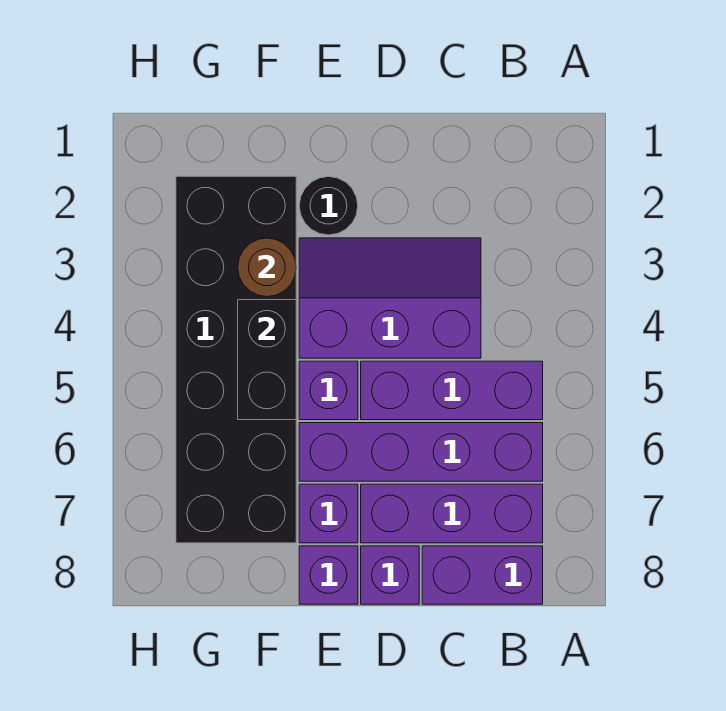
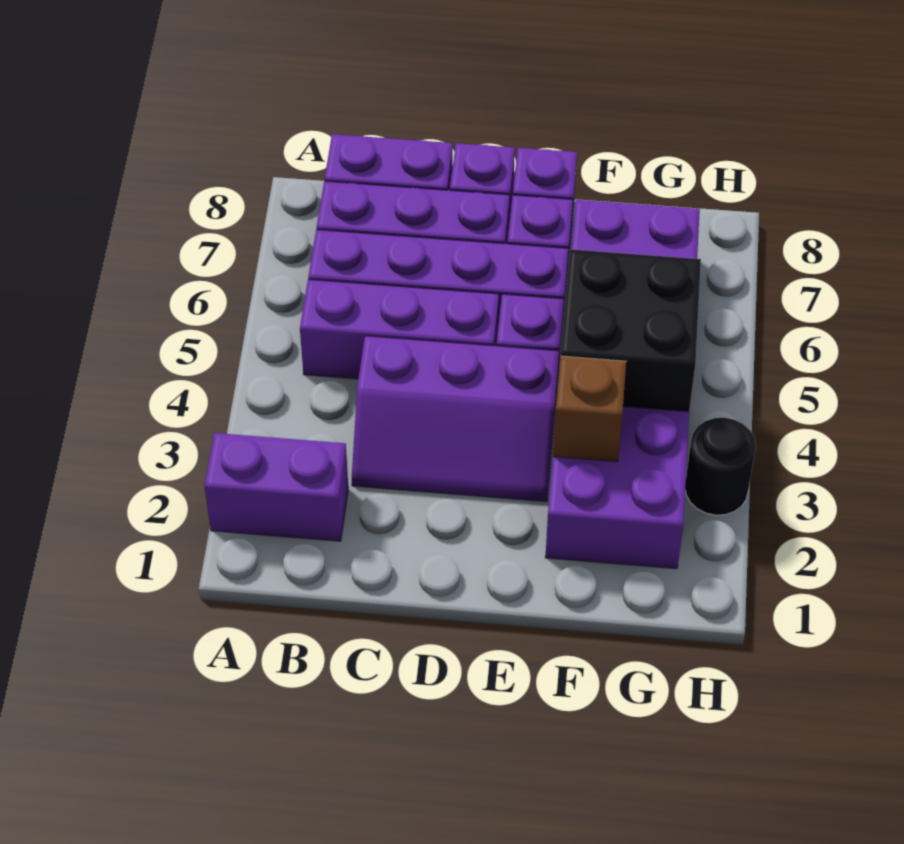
none -> purple brick A2:B2 level 1
black round brick E2 level 1 -> black round brick H3 level 1
black brick F2:G7 level 1 -> purple brick F2:G7 level 1
brown round brick F3 level 2 -> brown brick F3 level 2
black brick F4:F5 level 2 -> black brick F4:G5 level 2

